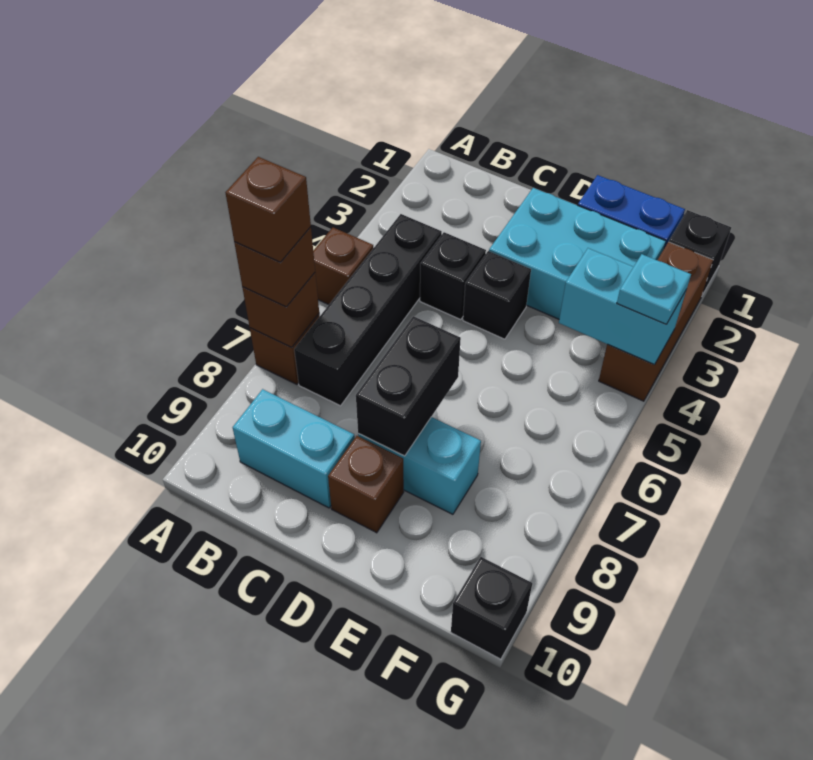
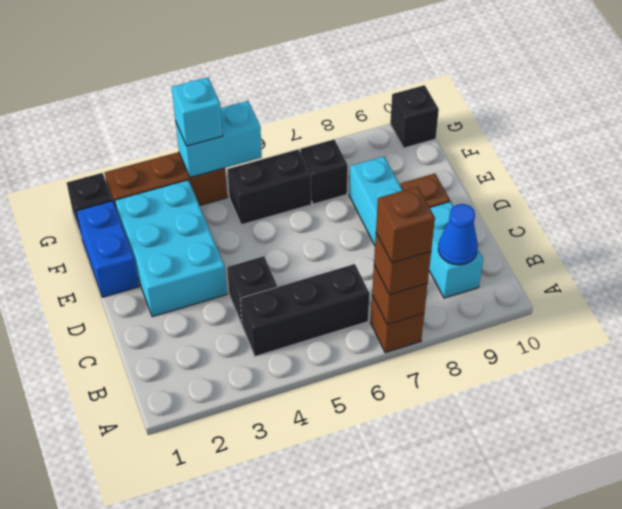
brown brick A5 level 1 -> none
black brick B4:B7 level 1 -> black brick B4:B6 level 1
none -> blue cone B9 level 2
black brick D4 level 1 -> black brick F7 level 1
black brick D7:D8 level 2 -> black brick F5:F6 level 1
cyan brick F4:G4 level 2 -> cyan brick G4:G5 level 2
cyan plate G4 level 3 -> cyan brick G4 level 3

